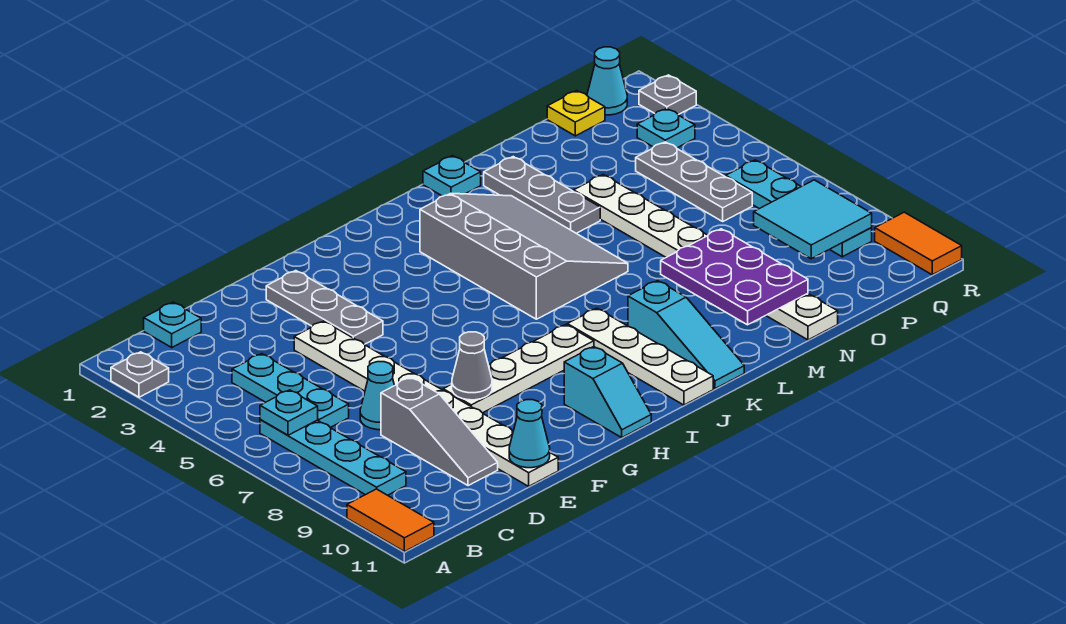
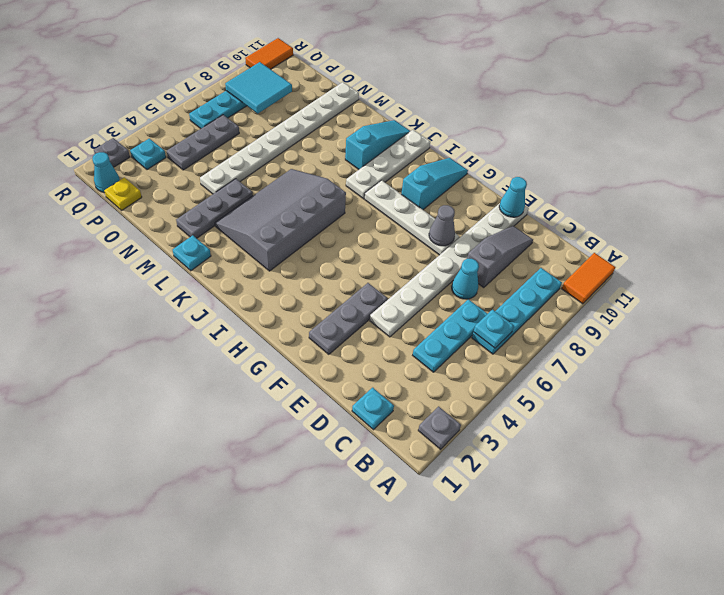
cyan slope H10:H11 level 1 top 10 -> cyan slope H9:H11 level 1 top 9
purple plate M8:N10 level 2 -> none

